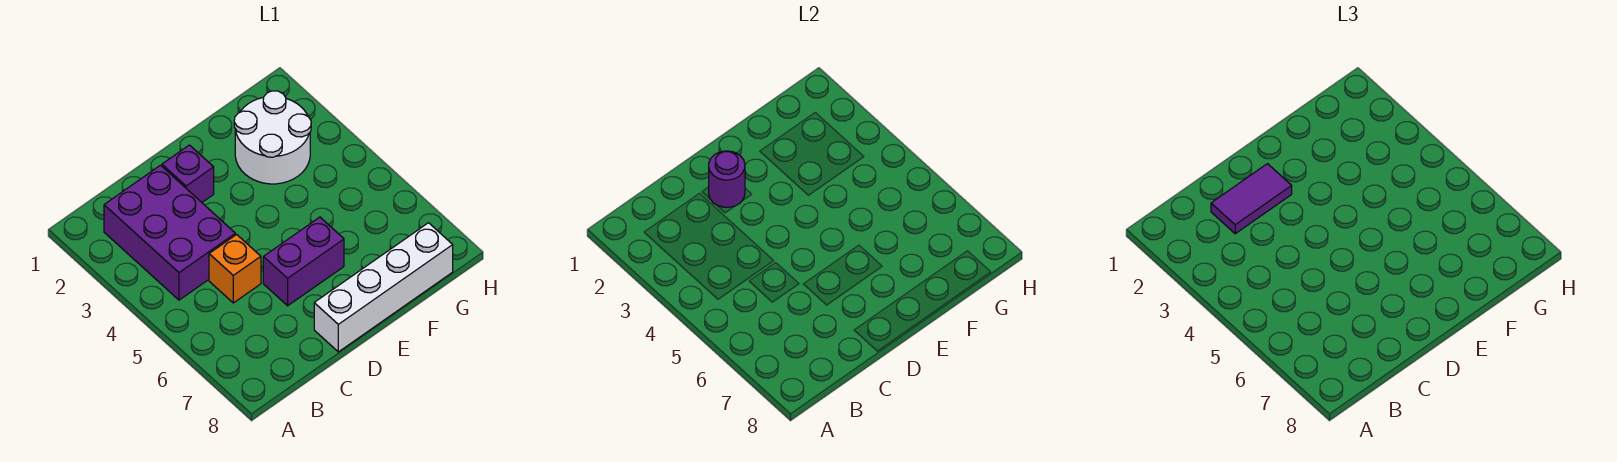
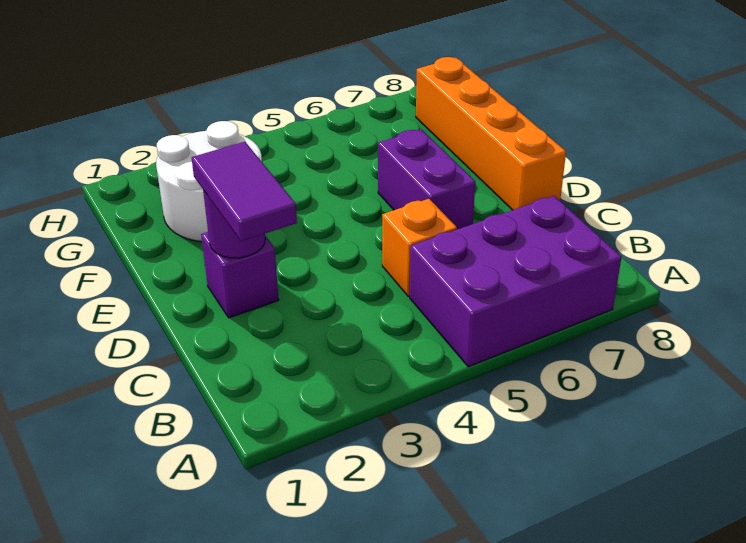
purple brick B2:C4 level 1 -> purple brick A5:B7 level 1
white brick D8:G8 level 1 -> orange brick D8:G8 level 1

